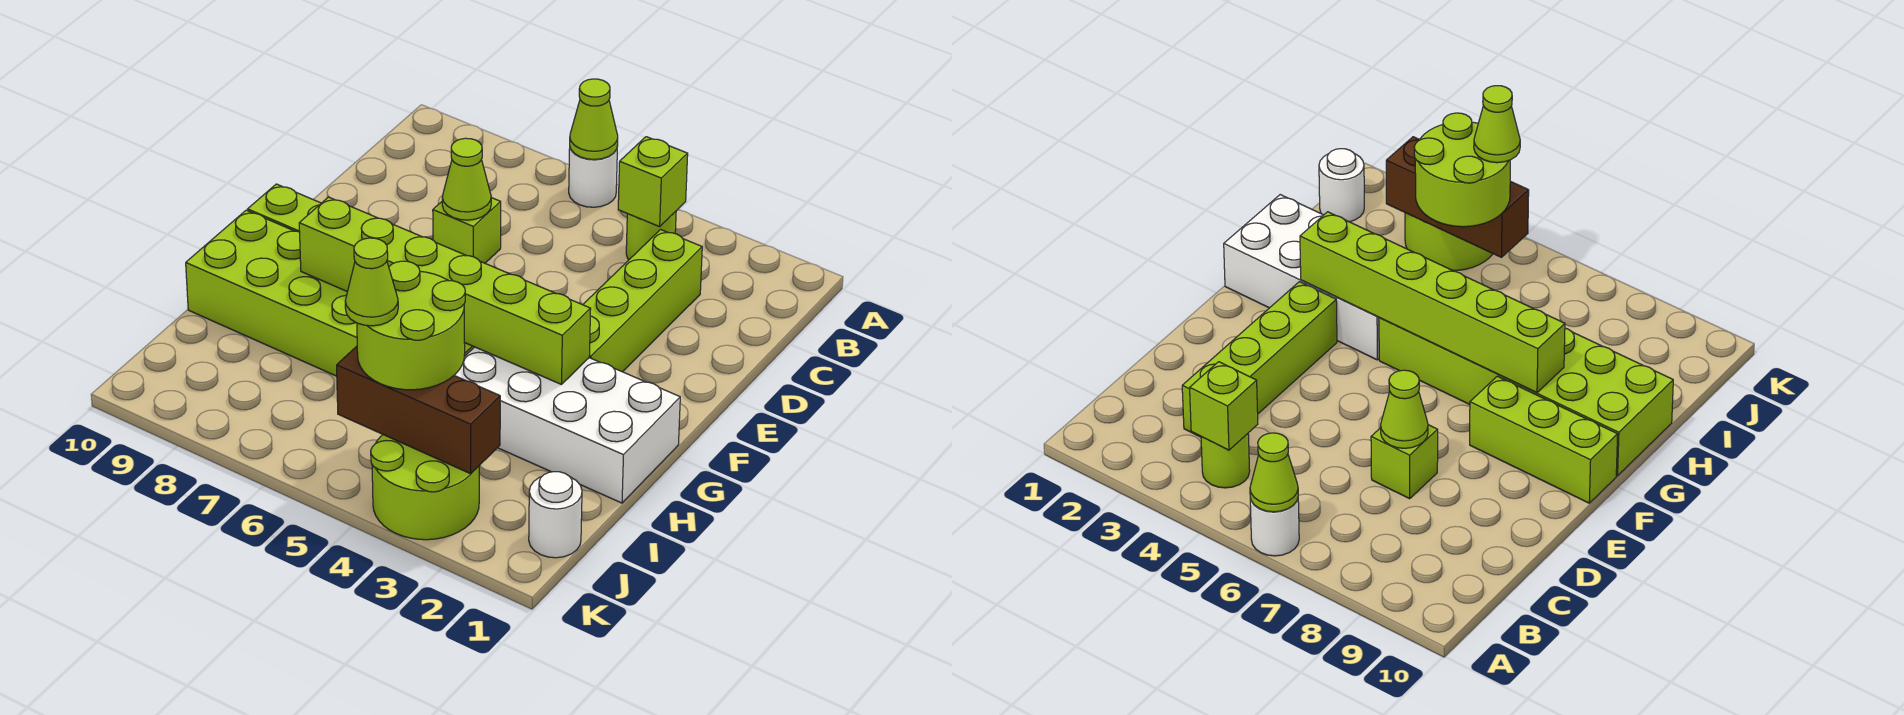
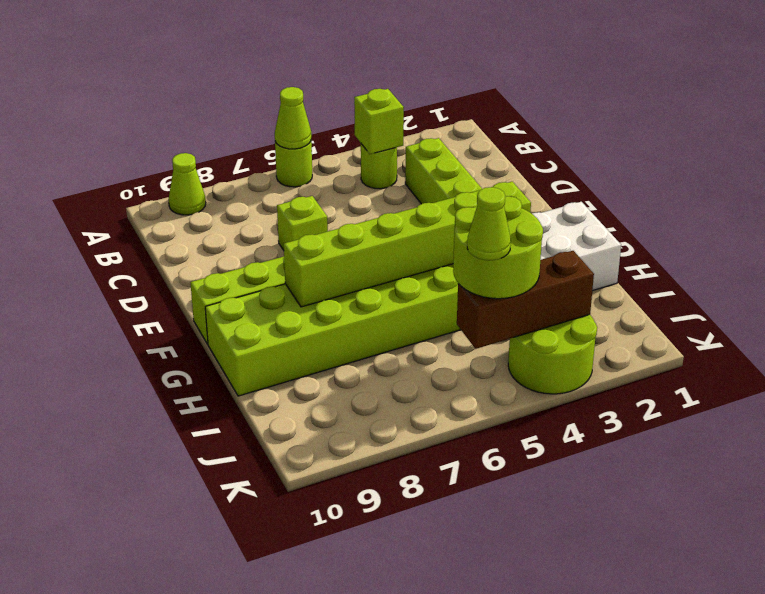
white round brick A6 level 1 -> lime round brick A6 level 1
lime cone D7 level 2 -> lime cone A9 level 1
white round brick J1 level 1 -> none

